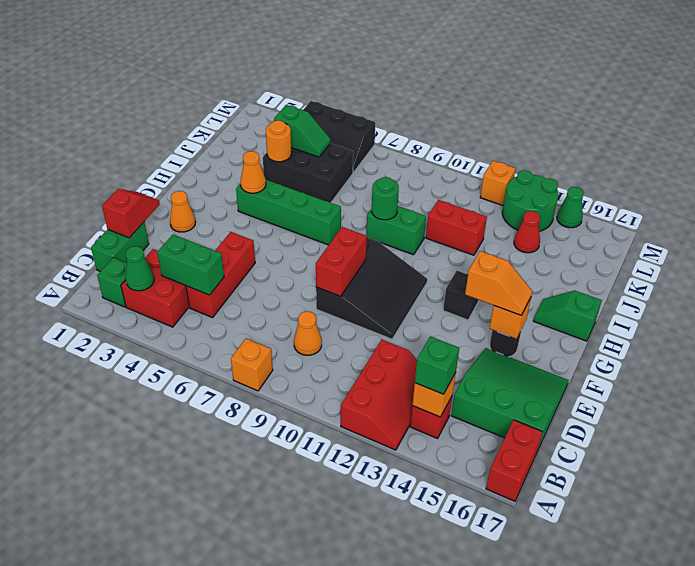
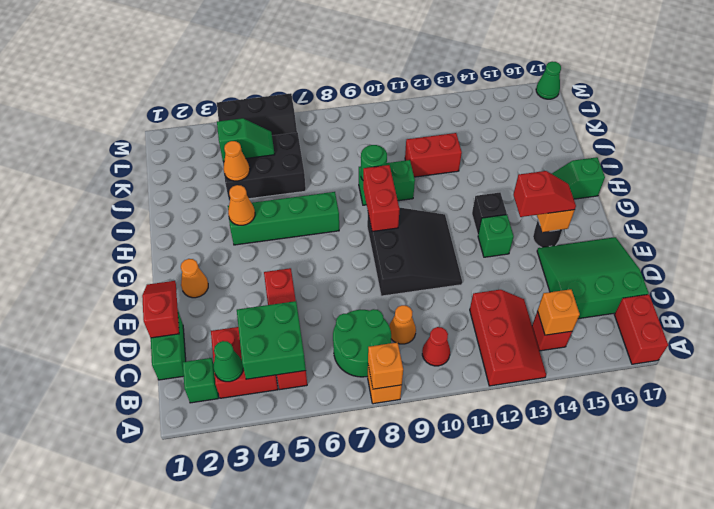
green brick B14 level 3 -> green brick F13 level 1
green brick C4:C5 level 2 -> green brick B4:C5 level 2
red brick C5:E5 level 1 -> red brick B5:E5 level 1
red brick E9:F9 level 2 -> red brick G9:H9 level 2
orange slope F14:F15 level 3 top 14 -> red slope F14:F15 level 3 top 14
orange round brick J4 level 2 -> orange cone J4 level 2
red cone K14 level 1 -> red cone B10 level 1
green round brick L13:M14 level 1 -> green round brick B7:C8 level 1
orange brick M12 level 1 -> orange brick A8 level 2
green cone M15 level 1 -> green cone M17 level 1

